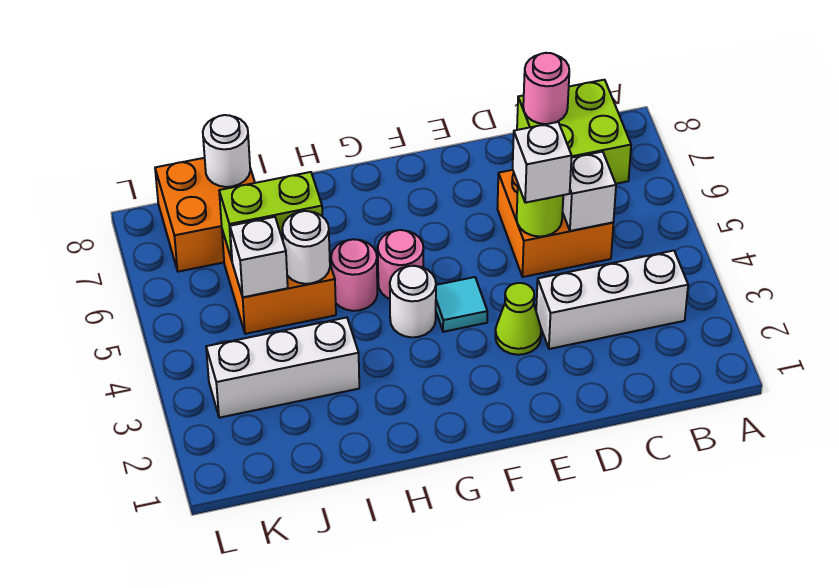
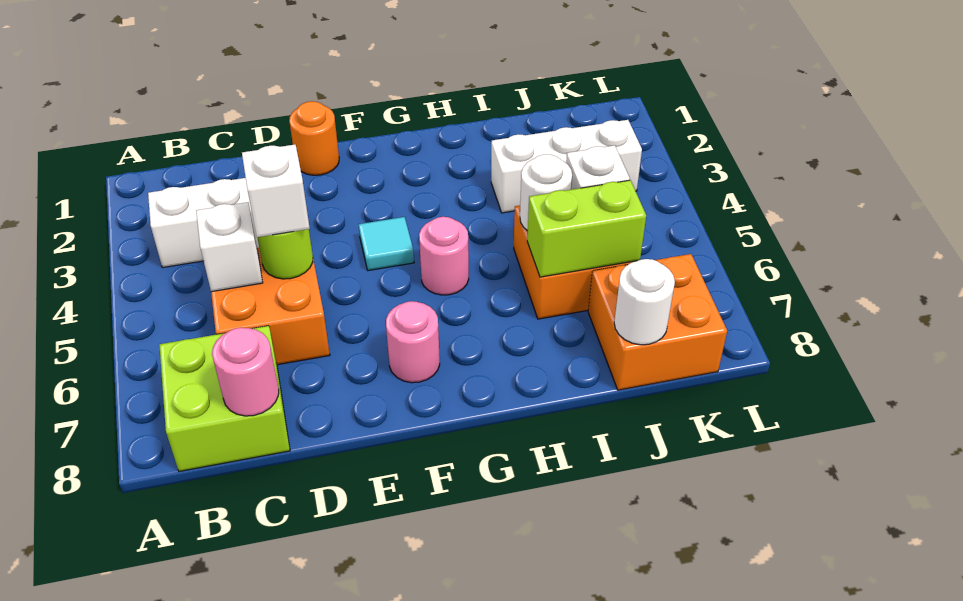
none -> orange round brick E1 level 1
lime cone E3 level 1 -> none
white round brick G4 level 1 -> none
pink round brick H5 level 1 -> pink round brick F7 level 1

